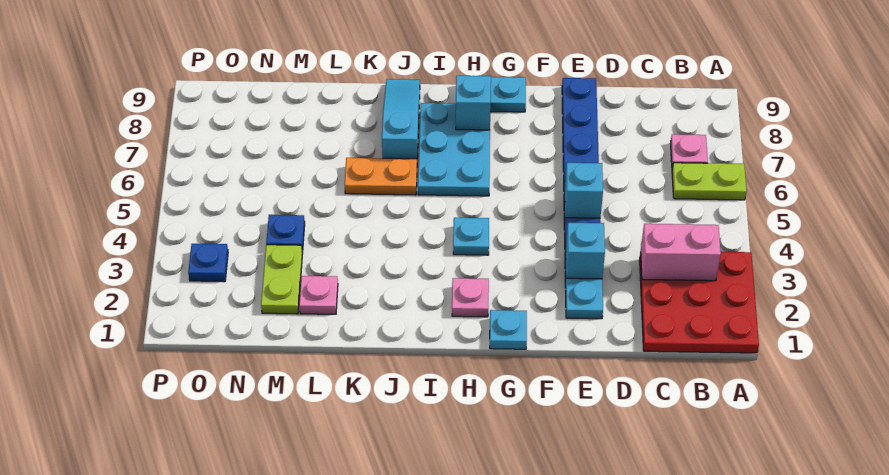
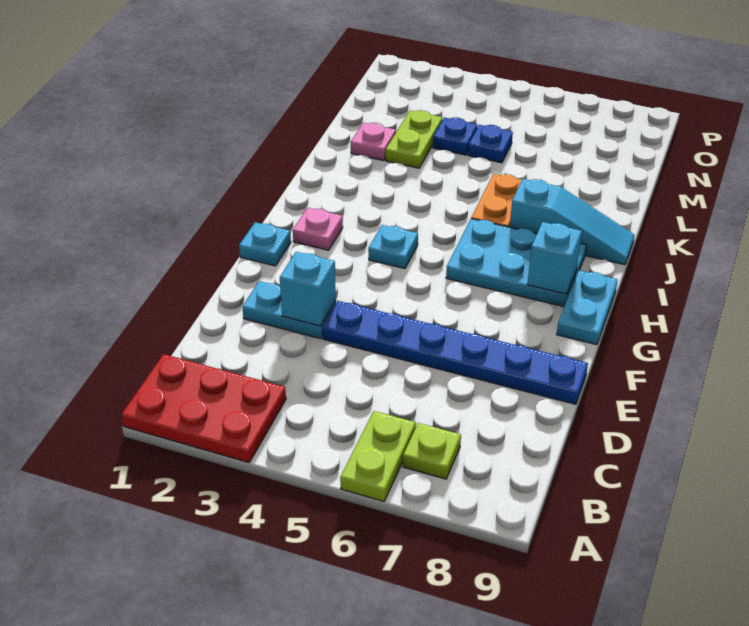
red plate A1:C3 level 1 -> red plate A1:B3 level 1
pink brick B3:C3 level 2 -> none
pink plate B7 level 1 -> lime plate B7 level 1
cyan brick E5 level 2 -> none
lime plate M2:M3 level 1 -> lime plate L3:M3 level 1
blue plate O3 level 1 -> blue plate M5 level 1

